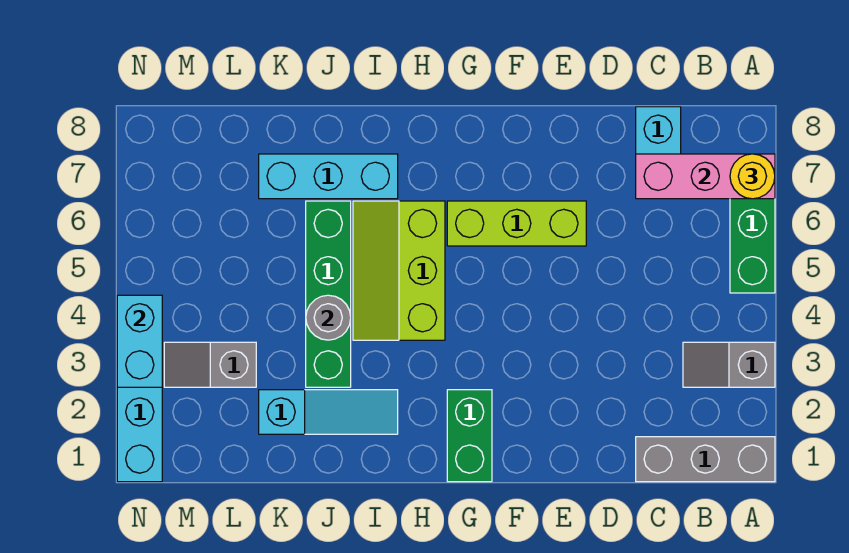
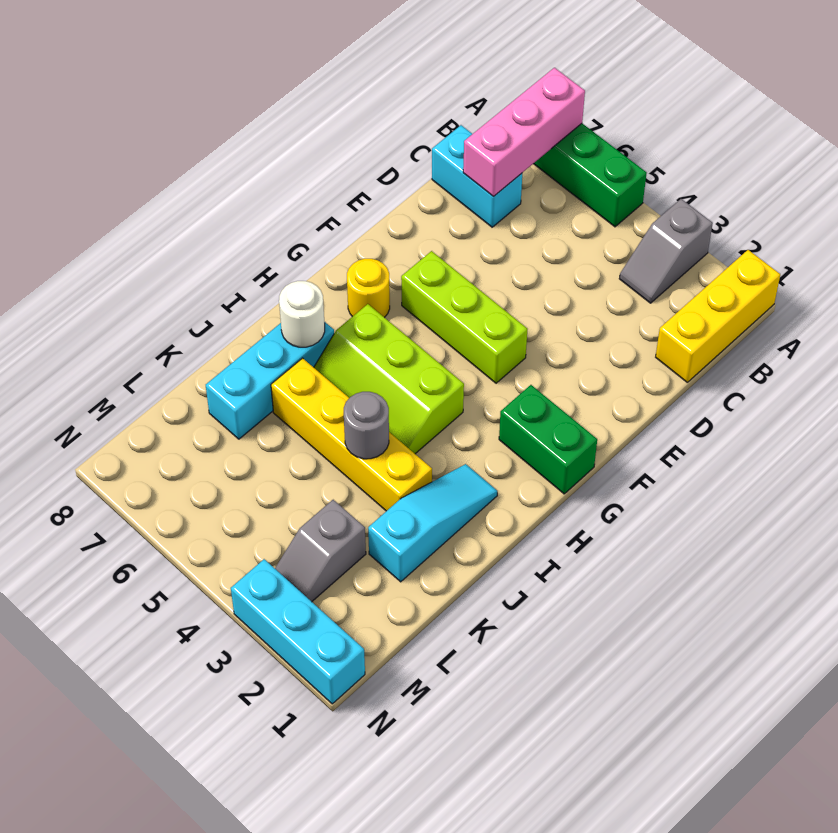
grey brick A1:C1 level 1 -> yellow brick A1:C1 level 1
yellow round brick A7 level 3 -> yellow round brick G7 level 1
lime brick E6:G6 level 1 -> lime brick F4:F6 level 1
none -> white round brick I7 level 2
green brick J3:J6 level 1 -> yellow brick J3:J6 level 1
cyan brick N3:N4 level 2 -> none

